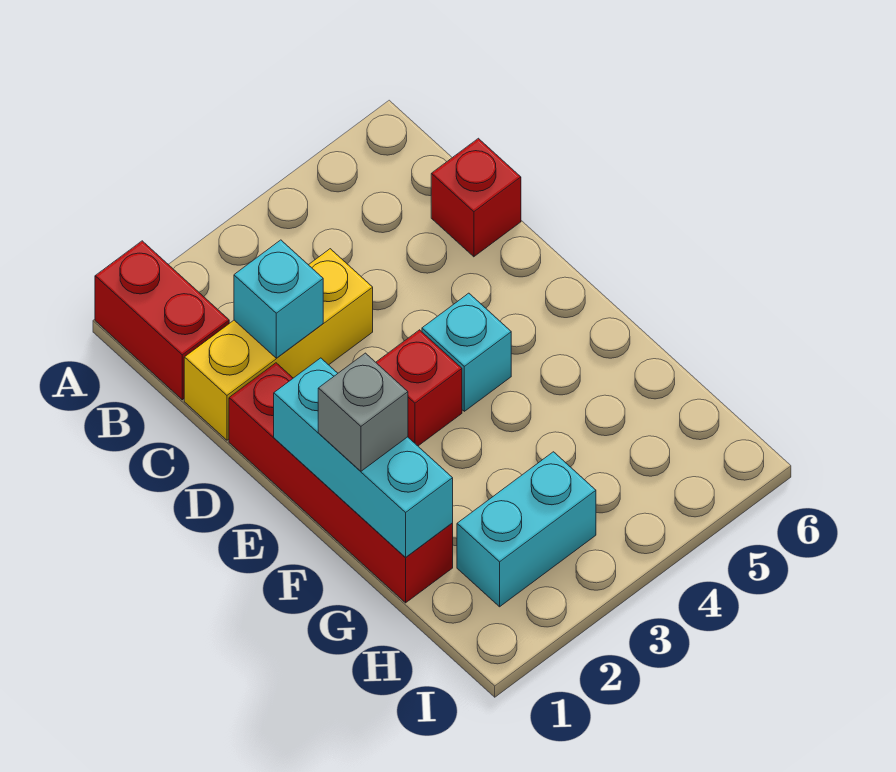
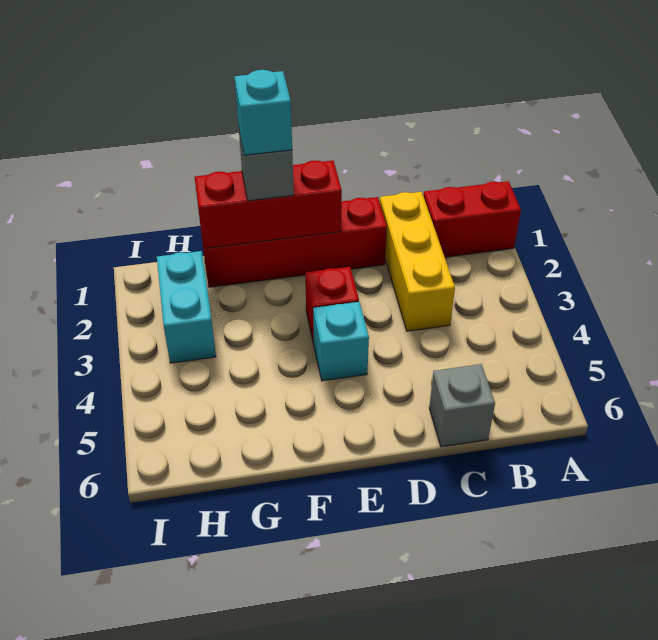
cyan brick C2 level 2 -> cyan brick F1 level 4
red brick C6 level 1 -> grey brick C6 level 1
cyan brick E1:G1 level 2 -> red brick E1:G1 level 2

